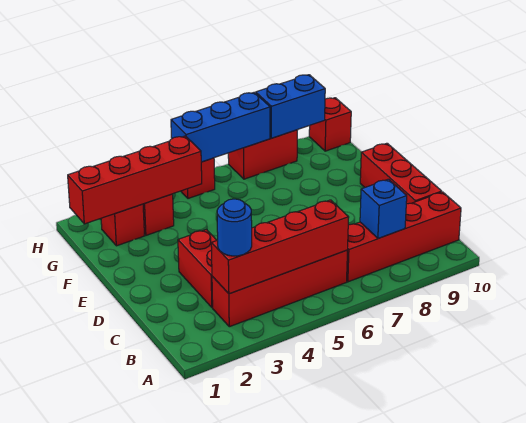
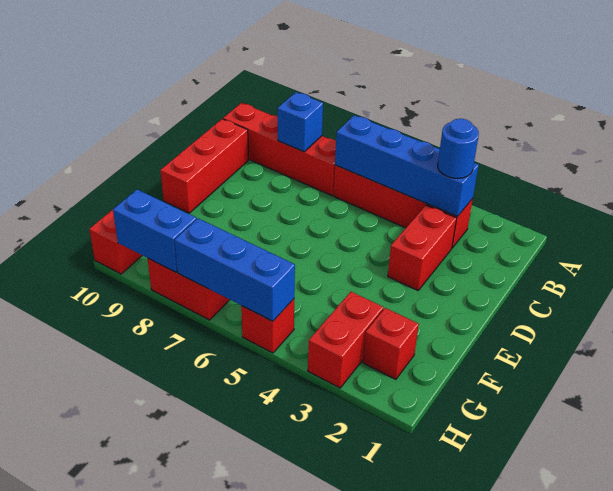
red brick B3:B6 level 2 -> blue brick B3:B6 level 2
red brick G1:G4 level 2 -> none

